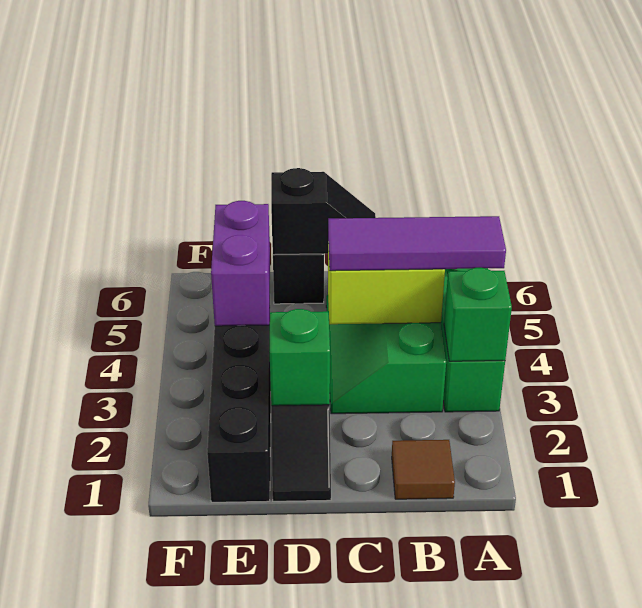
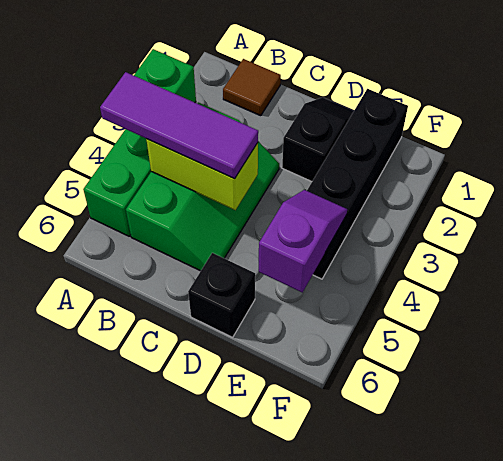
black slope C6:D6 level 2 top D -> none
green brick D2 level 2 -> none
purple brick E4:E5 level 2 -> purple slope E4:E5 level 2 top 5

